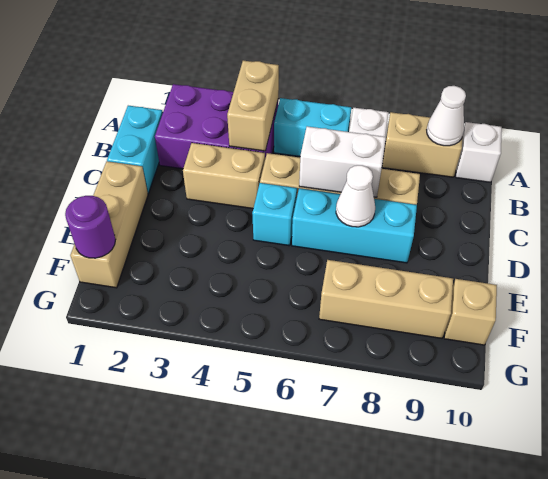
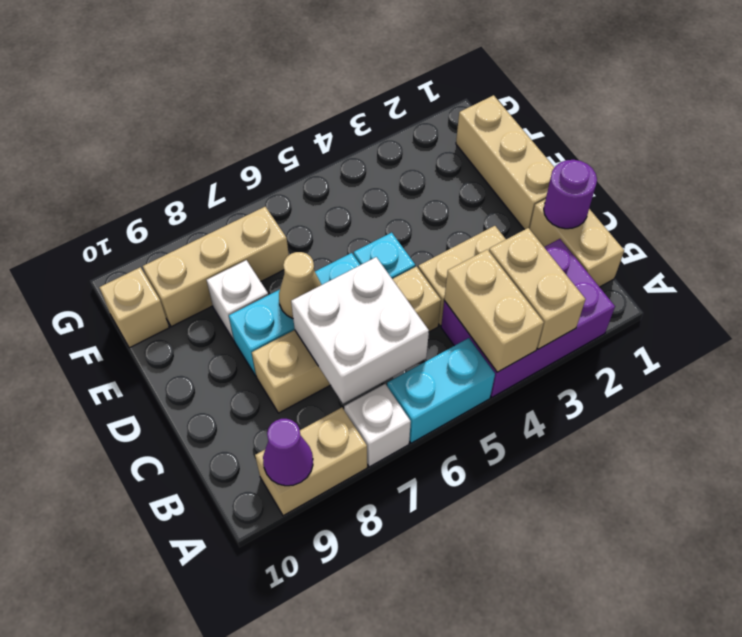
none -> tan brick A3:B3 level 2
white cone A9 level 2 -> purple cone A9 level 2
white brick A10 level 1 -> white brick E8 level 1
cyan brick B1:C1 level 1 -> tan brick B1:C1 level 1
white brick C6:C7 level 2 -> white brick B6:C7 level 2
white cone D7 level 2 -> tan cone D7 level 2
purple round brick F1 level 2 -> purple round brick C1 level 2

